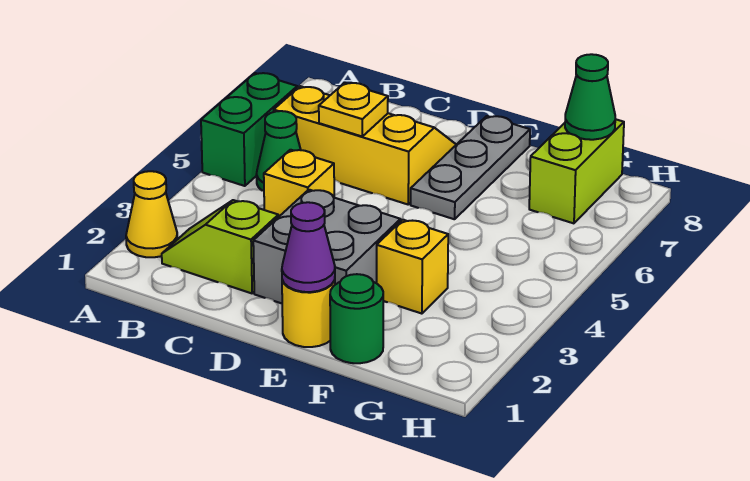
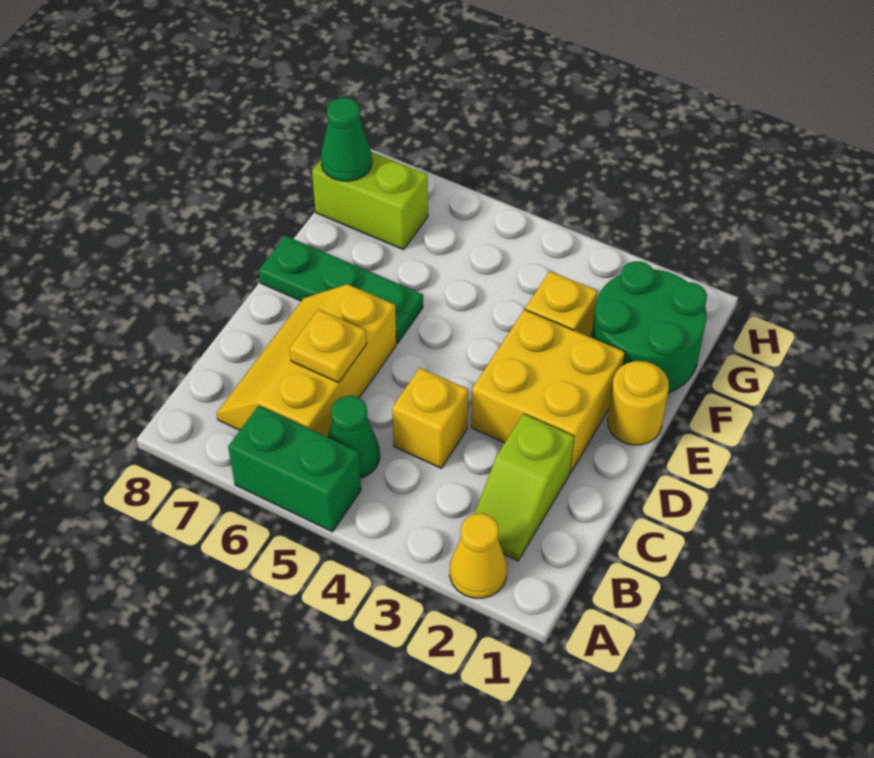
grey brick D2:E3 level 1 -> yellow brick D2:E3 level 1
purple cone E1 level 2 -> none
grey plate E6:E8 level 1 -> green plate E6:E8 level 1
green round brick F1 level 1 -> green round brick F1:G2 level 1

